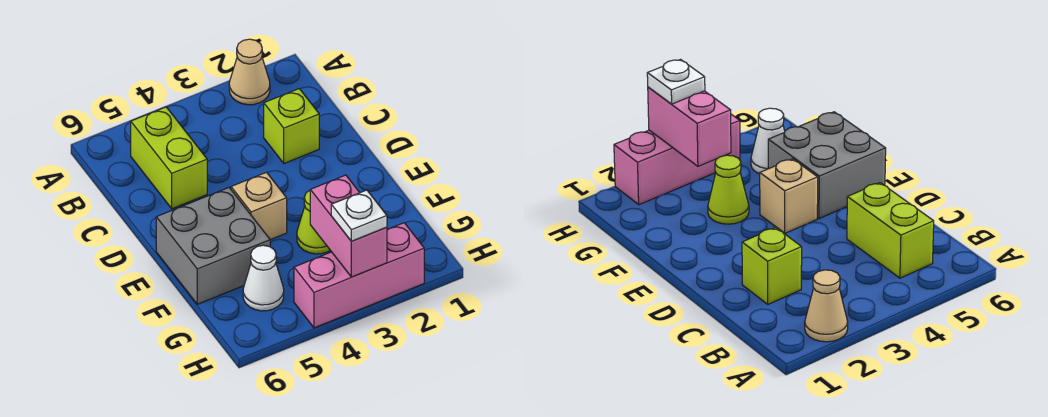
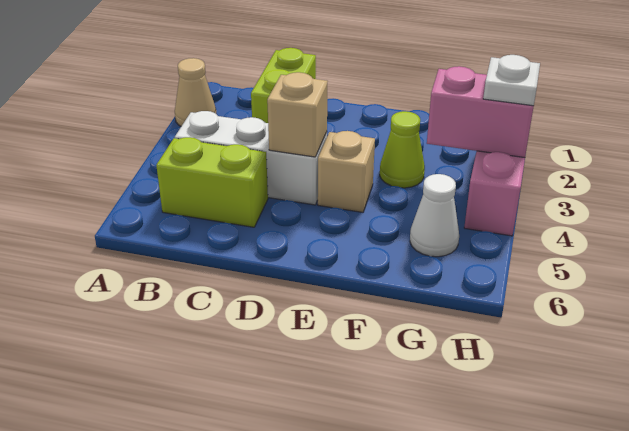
none -> white brick B4:D4 level 1
lime brick C2 level 1 -> lime brick C1:C2 level 1
none -> tan brick D4 level 2
grey brick E5:F6 level 1 -> none

